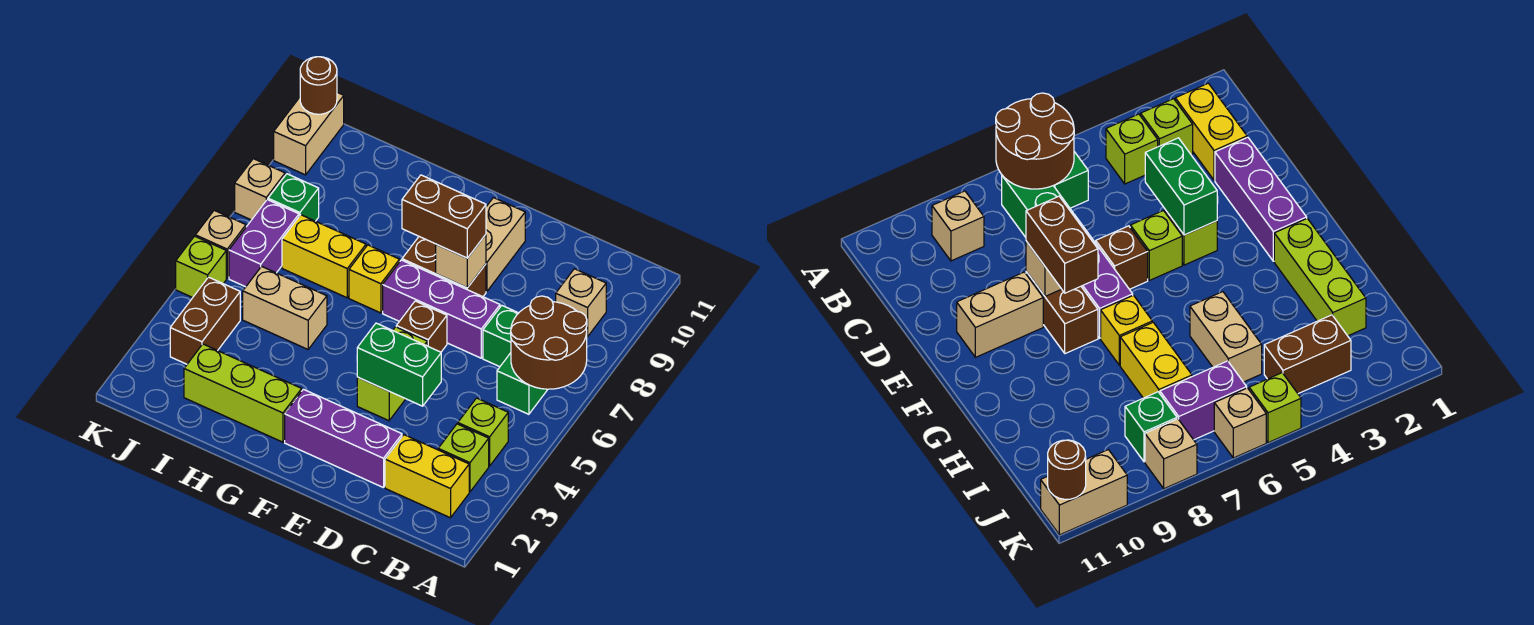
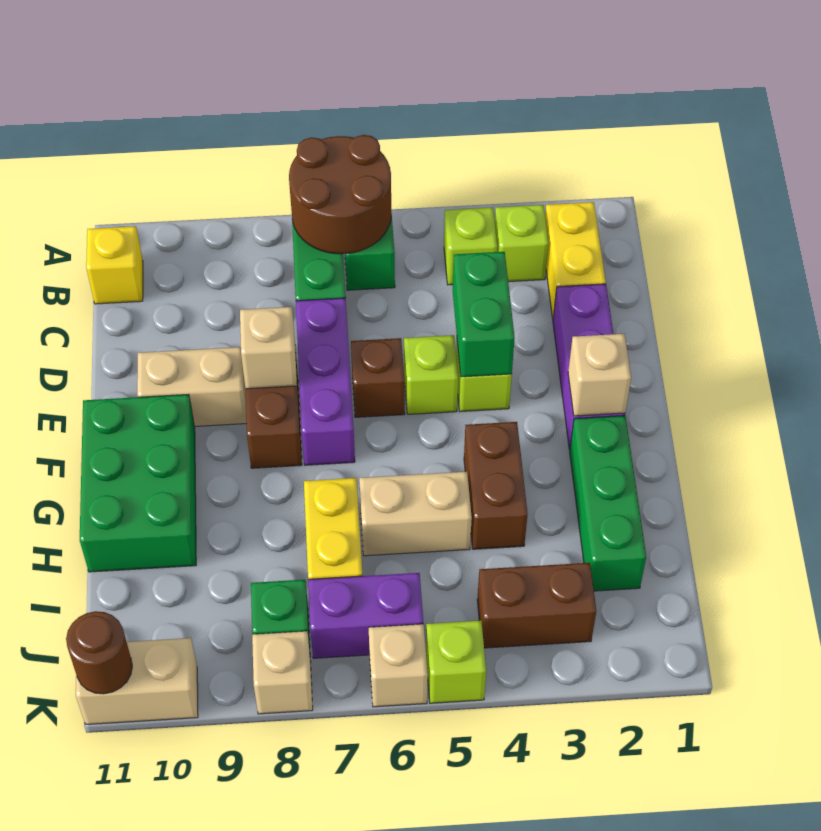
tan brick B9 level 1 -> tan brick F2 level 2
brown brick E8:F8 level 3 -> brown brick G4:H4 level 1
none -> green brick F10:H11 level 1
lime brick G2:I2 level 1 -> green brick G2:I2 level 1
yellow brick G7 level 1 -> yellow brick B11 level 1
tan brick H5:I5 level 1 -> tan brick H5:H6 level 1

